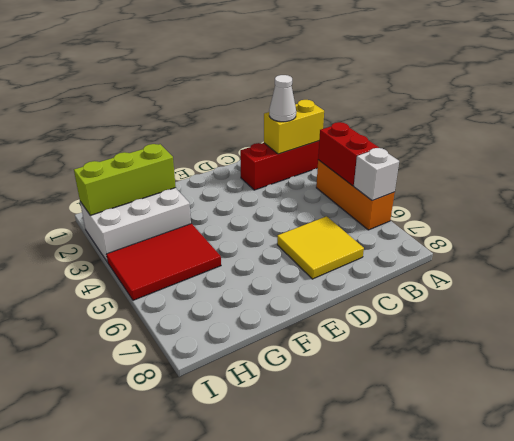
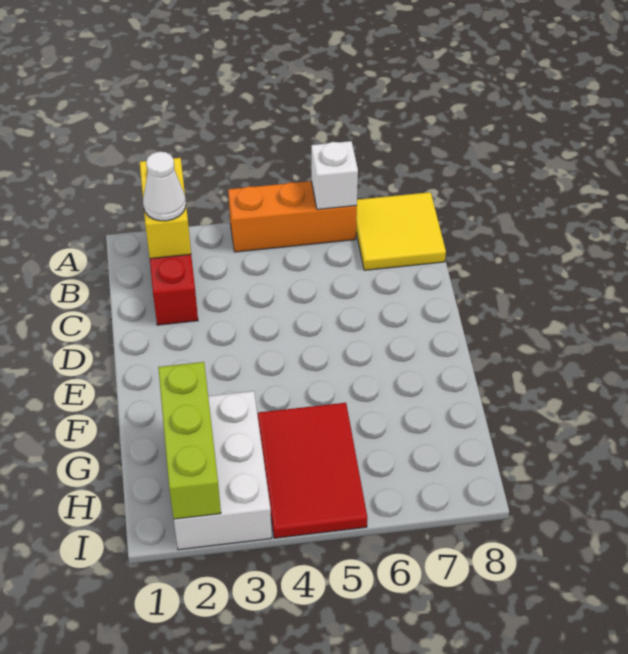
red brick A4:A5 level 2 -> none
yellow tile C6:D7 level 1 -> yellow tile A7:B8 level 1

